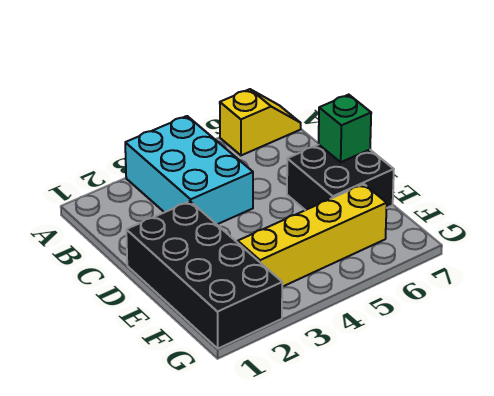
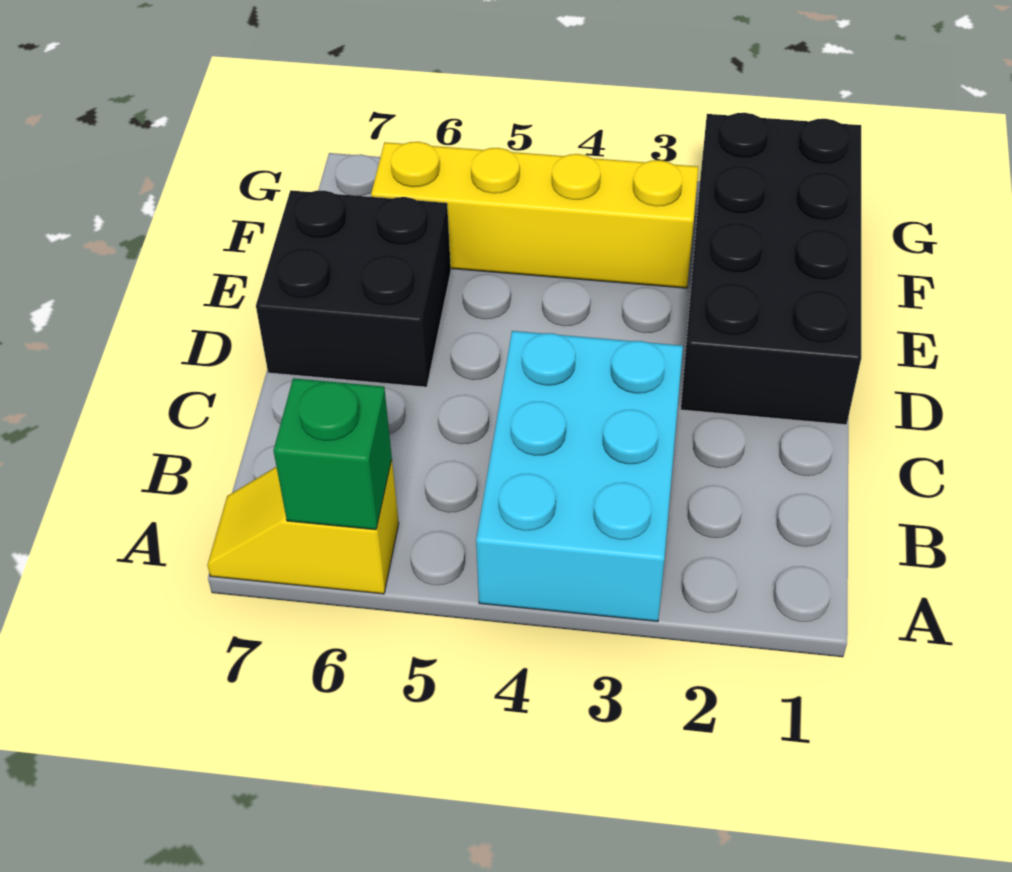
green brick D7 level 2 -> green brick A6 level 2

